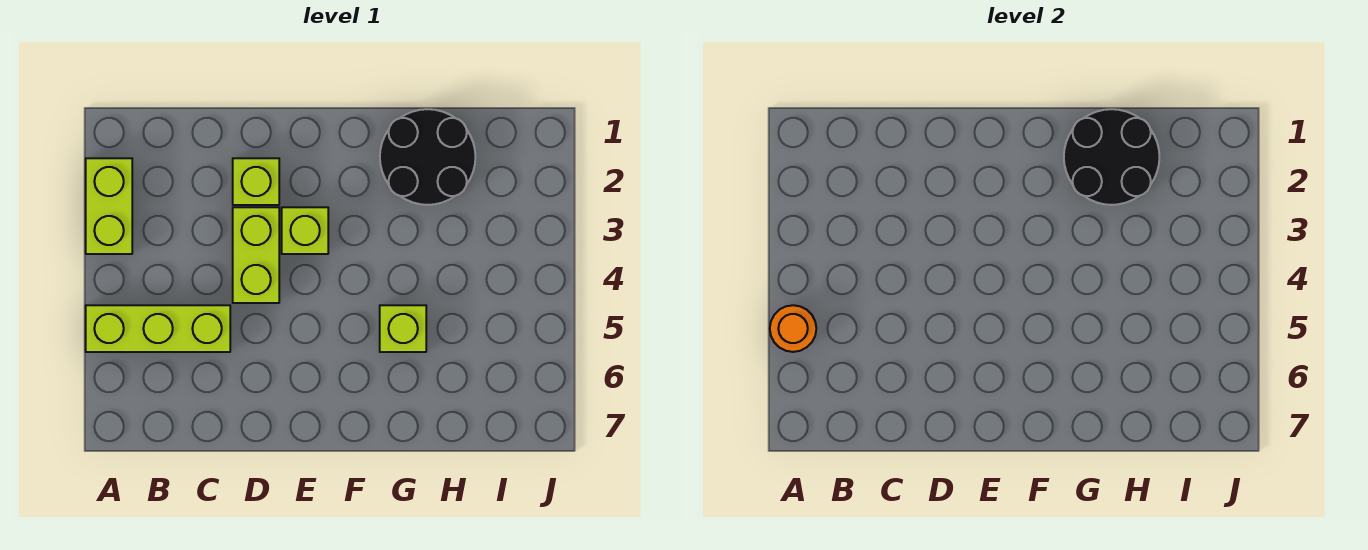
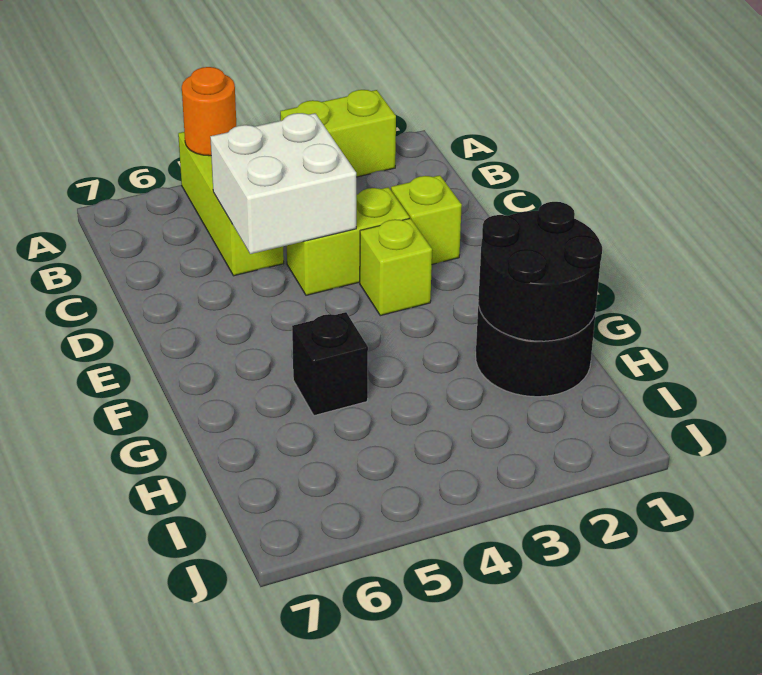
none -> white brick C4:D5 level 2
lime brick G5 level 1 -> black brick G5 level 1

